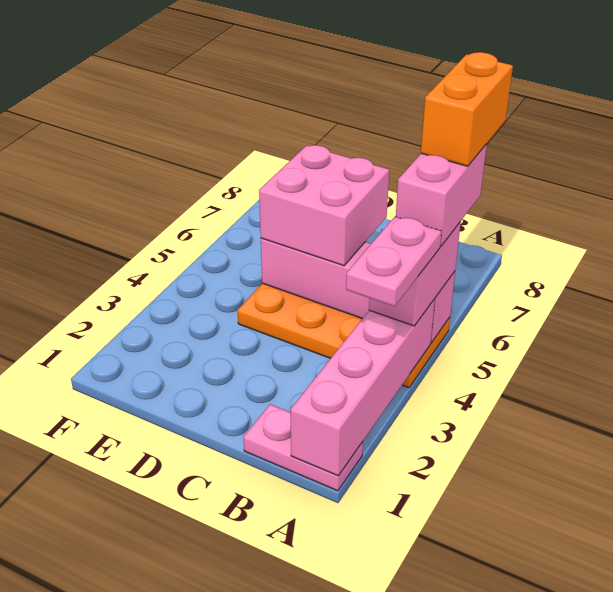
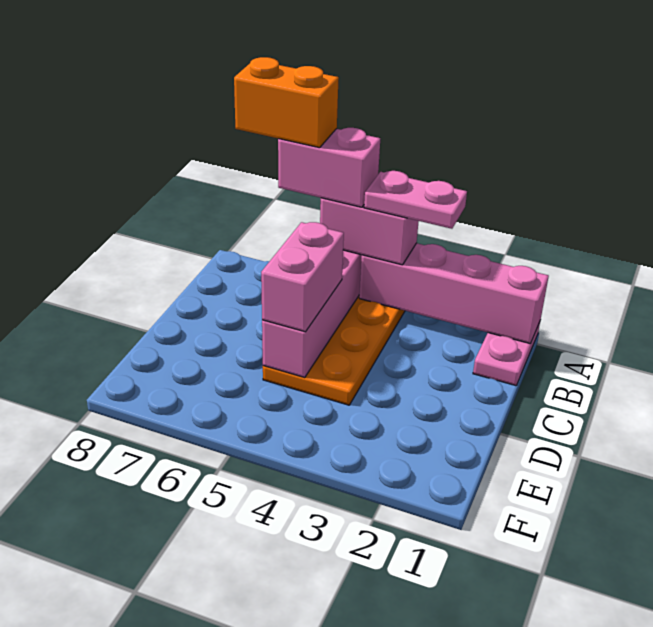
pink brick C5:D6 level 3 -> pink brick C5:D5 level 3

